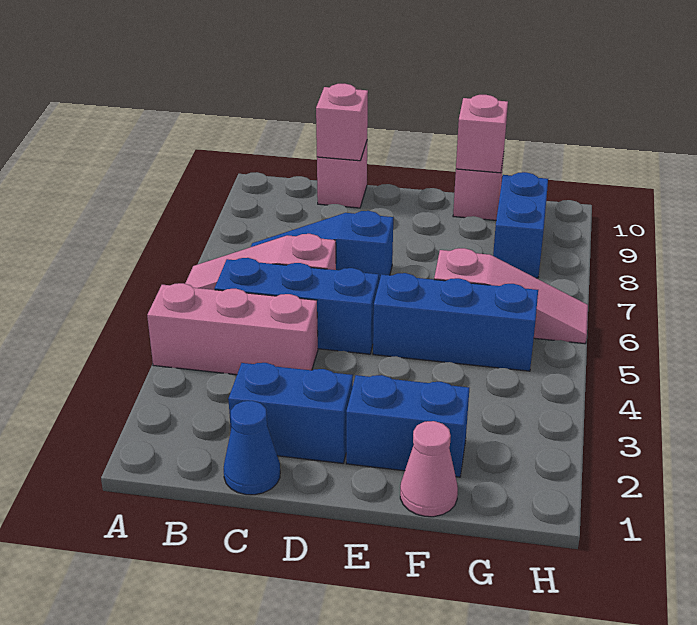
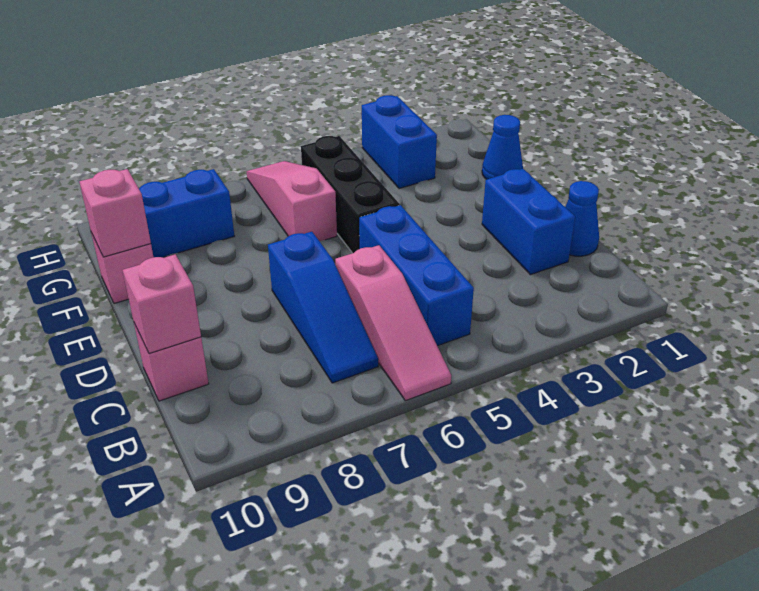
pink brick A4:C4 level 1 -> none
blue brick E2:F2 level 1 -> blue brick G3:H3 level 1
blue brick E5:G5 level 1 -> black brick E5:G5 level 1
pink cone F1 level 1 -> blue cone F1 level 1

